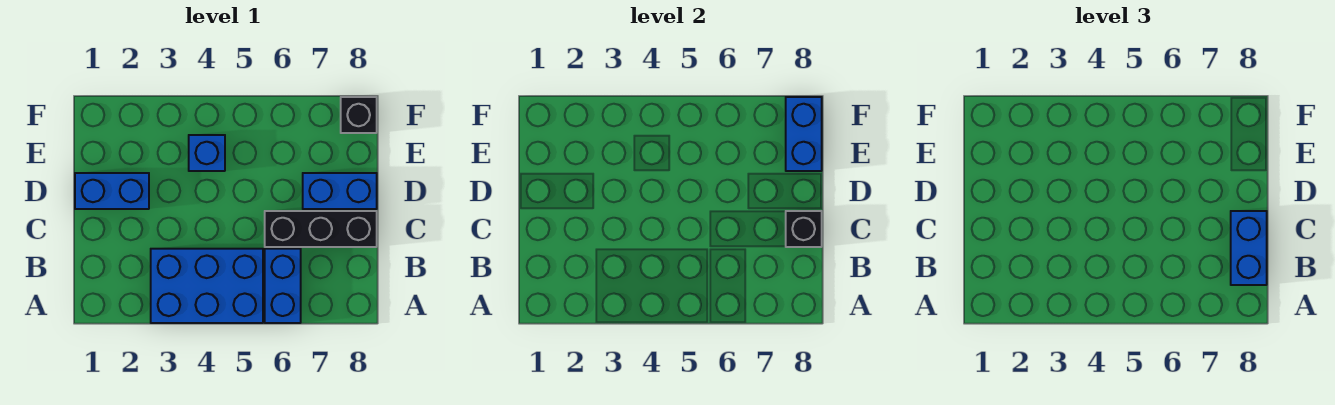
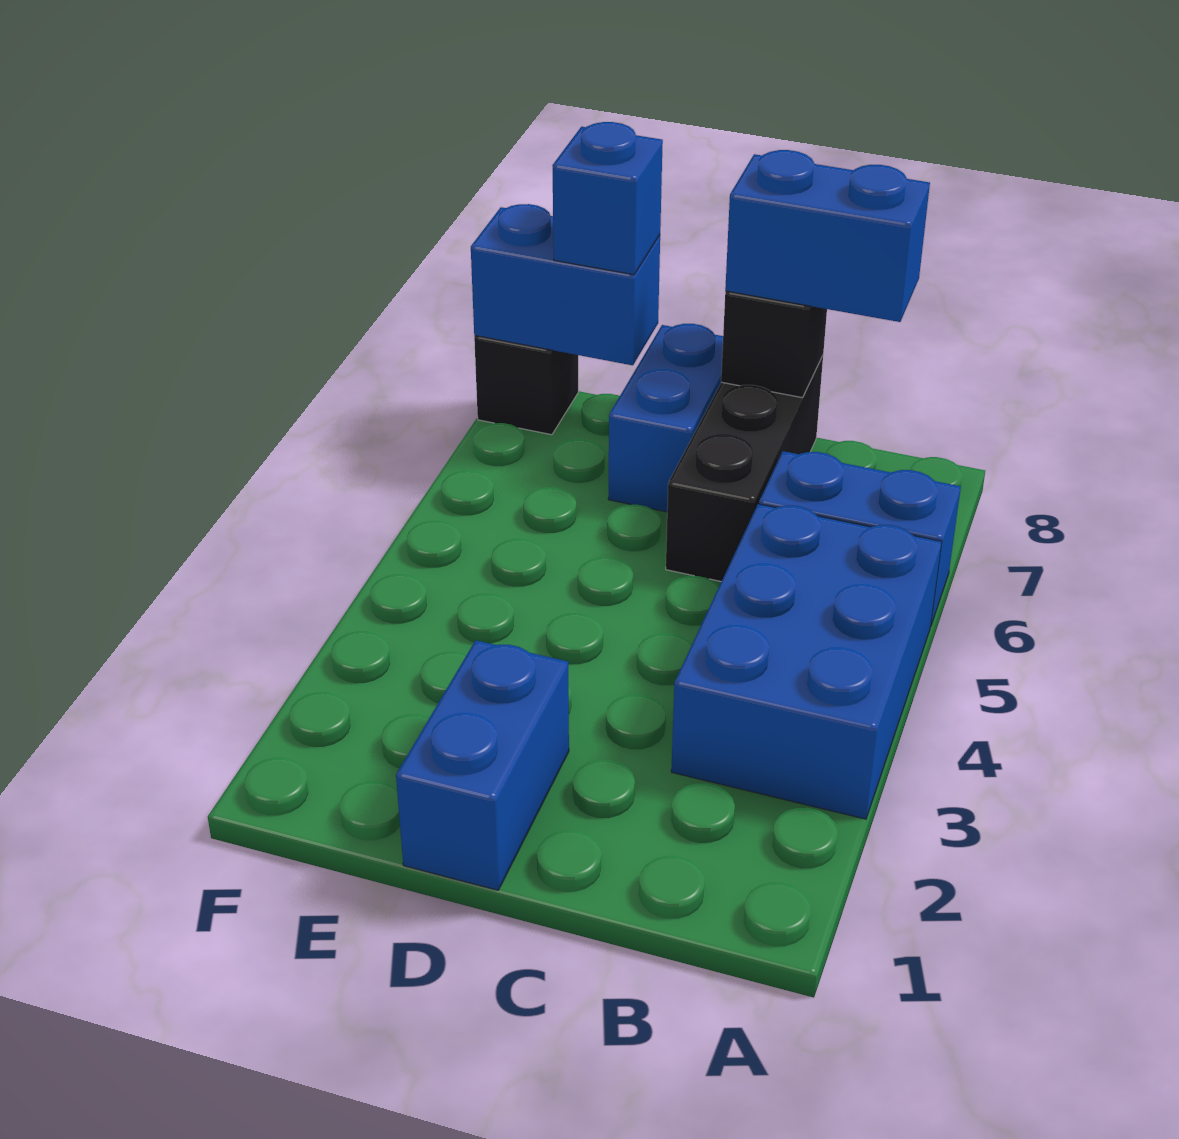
blue brick E4 level 1 -> blue brick E8 level 3

